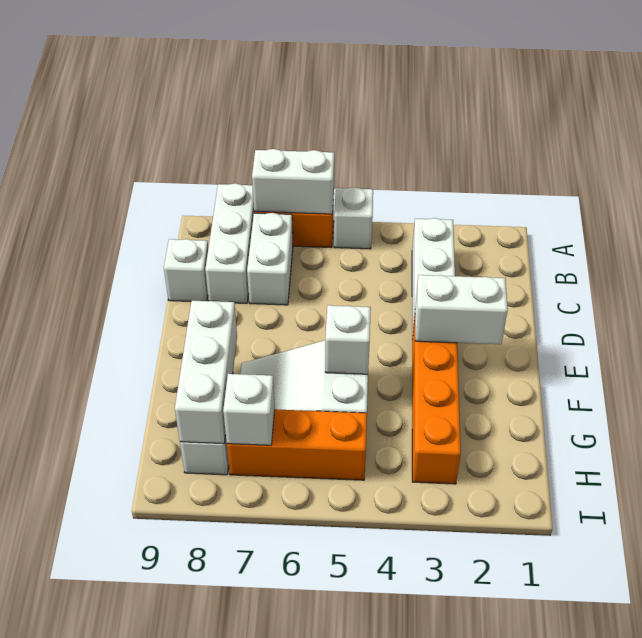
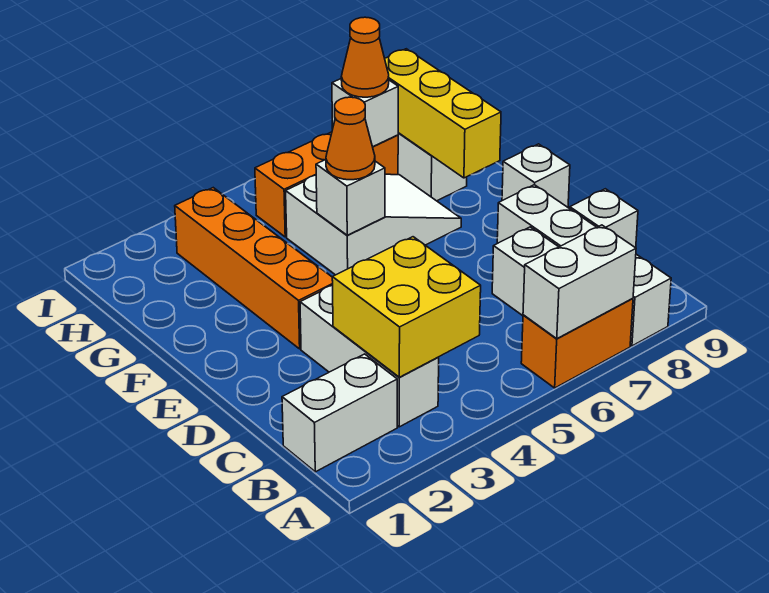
white brick A5 level 1 -> white brick E9 level 1
white brick A8:C8 level 1 -> white brick A8:D8 level 1
none -> yellow brick B3:C4 level 2
white brick E2:E3 level 2 -> white brick B1:B2 level 1
none -> orange cone F5 level 3
white brick F8:H8 level 2 -> yellow brick F8:H8 level 2
none -> orange cone H7 level 3

